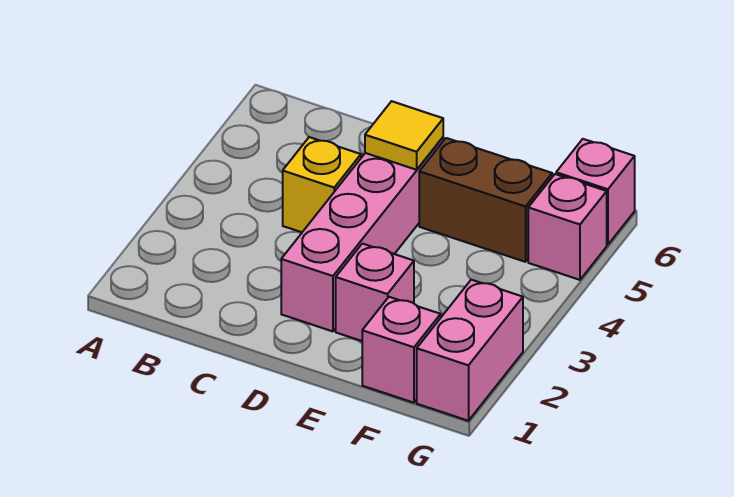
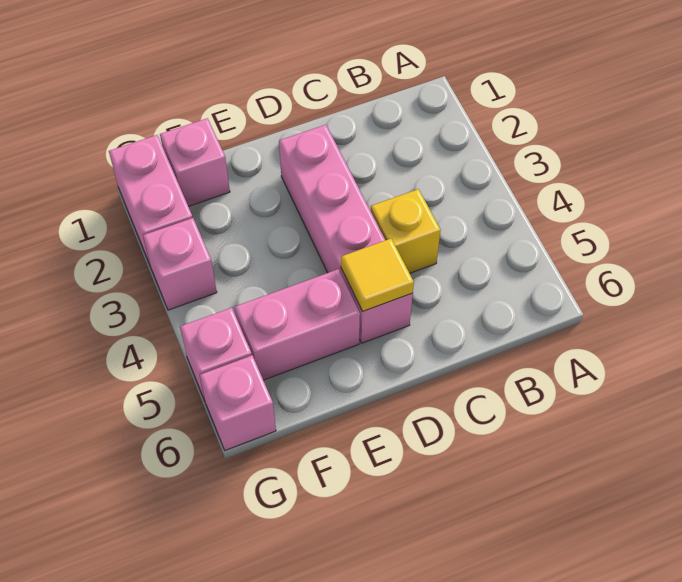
pink brick E2 level 1 -> pink brick G3 level 1
brown brick E5:F5 level 1 -> pink brick E5:F5 level 1

